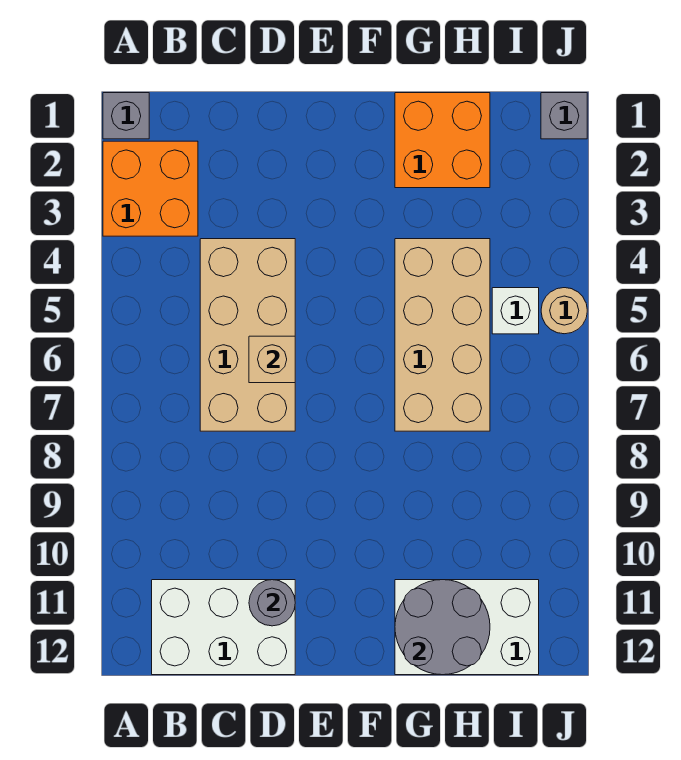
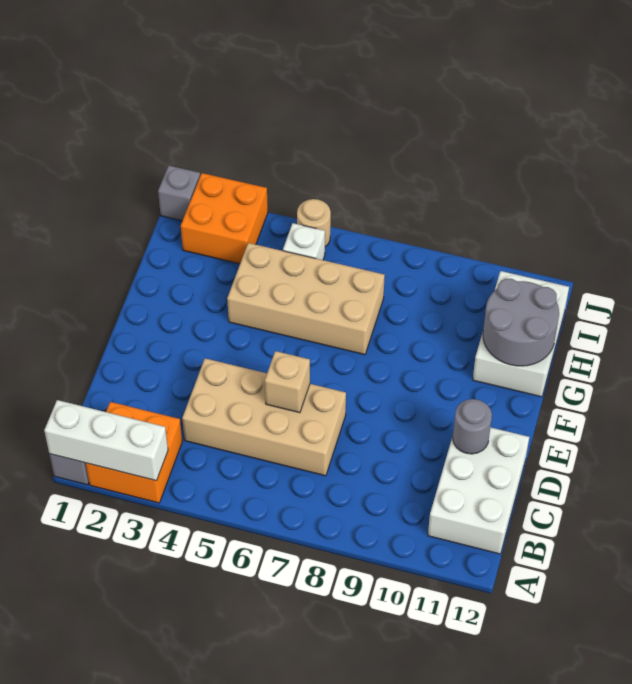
none -> white brick A1:A3 level 2
orange brick G1:H2 level 1 -> orange brick I2:J3 level 1

